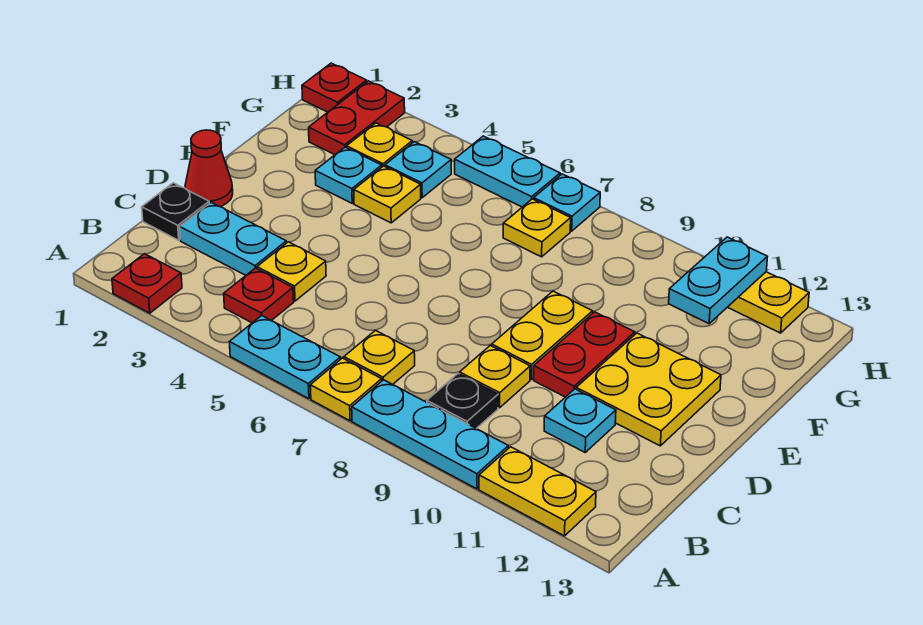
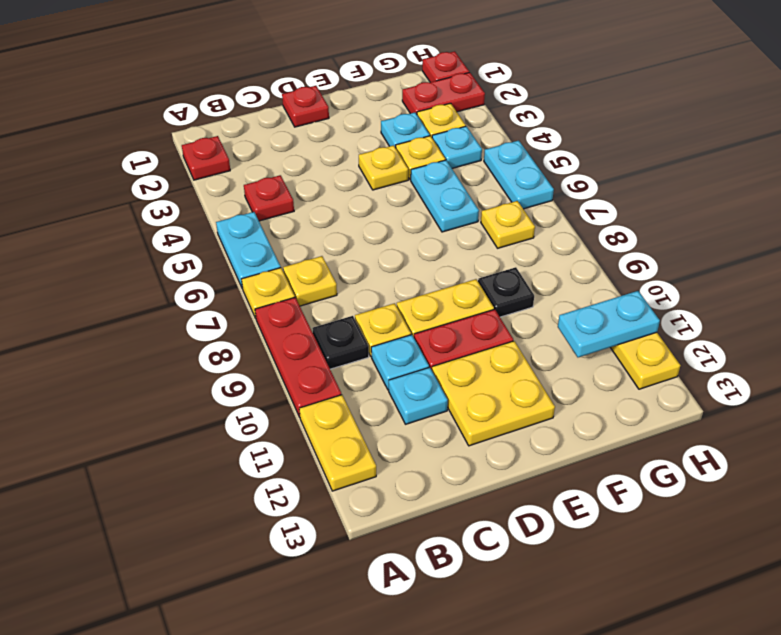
cyan plate A8:A10 level 1 -> red plate A8:A10 level 1
black plate C1 level 1 -> black plate F9 level 1
cyan plate C2:C3 level 1 -> cyan plate F5:F6 level 1
yellow plate C4 level 1 -> yellow plate E4 level 1
red cone D1 level 1 -> red plate D1 level 1
cyan plate H7 level 1 -> cyan plate C10 level 1

